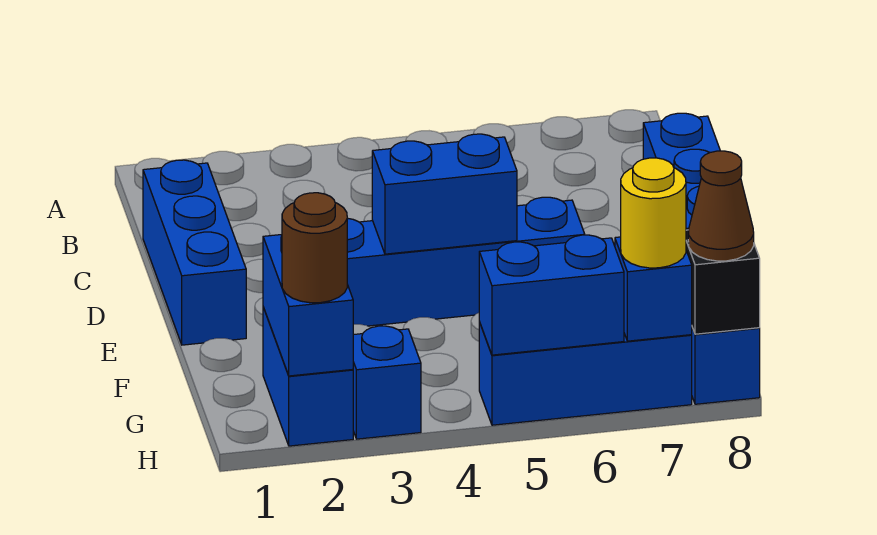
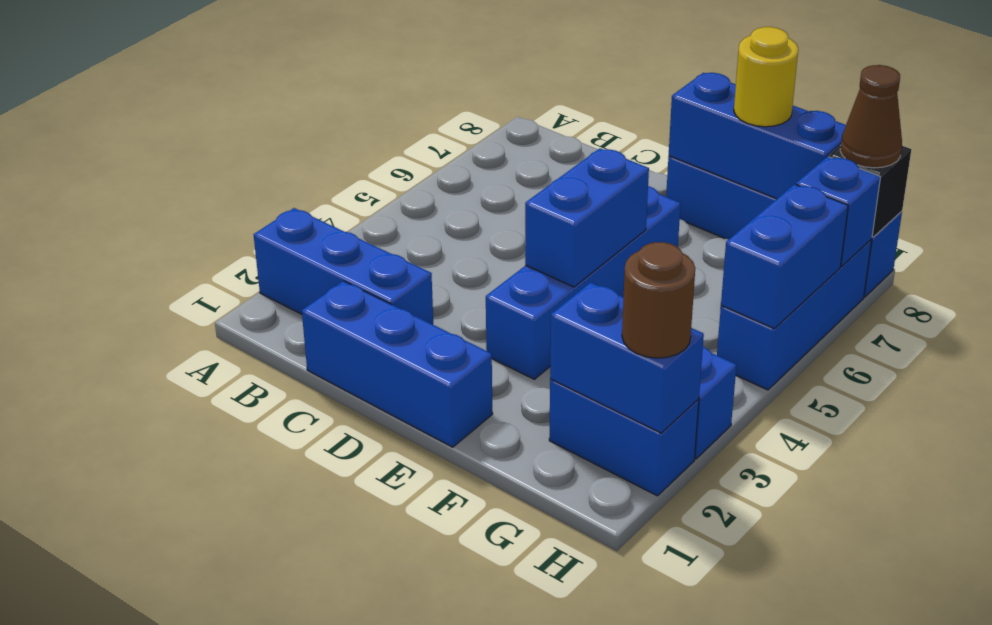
none -> blue brick A2:C2 level 1
yellow round brick H7 level 3 -> yellow round brick F8 level 3

